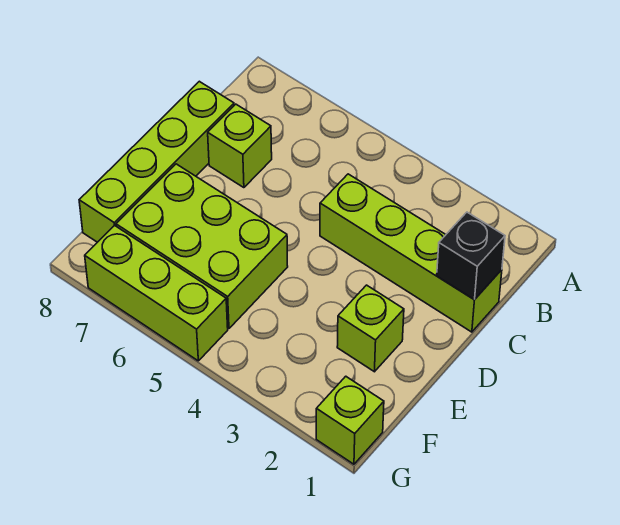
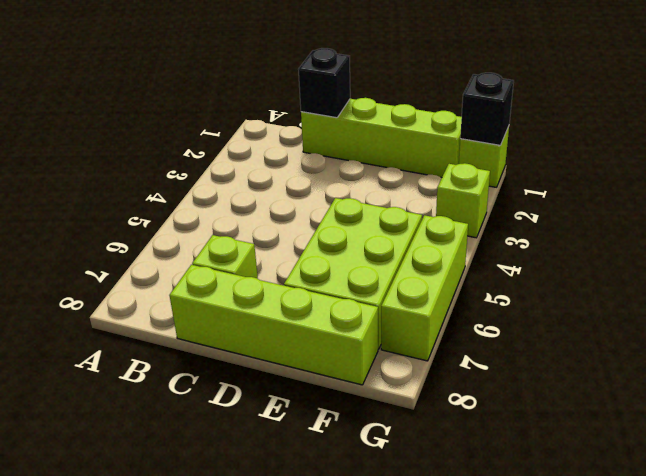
lime brick C1:C4 level 1 -> lime brick C1:F1 level 1
lime brick E2 level 1 -> lime brick G3 level 1
none -> black brick G1 level 2

